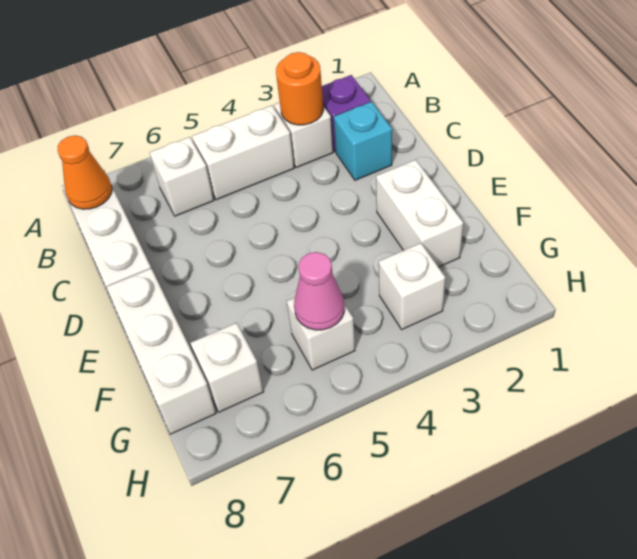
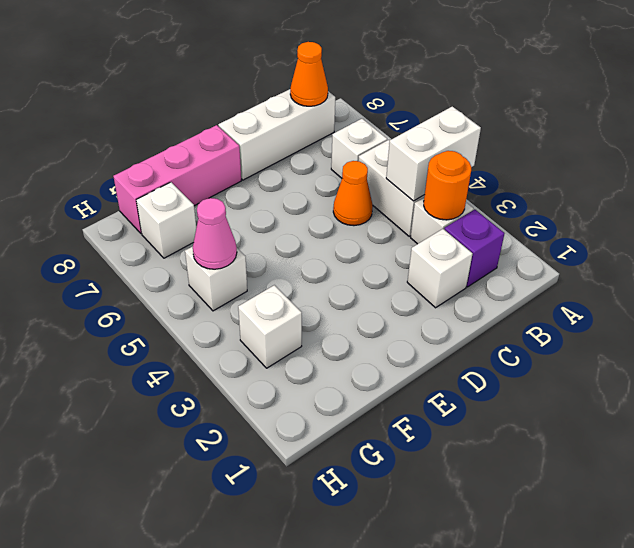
cyan brick C2 level 1 -> white brick C2 level 1
none -> orange cone C5 level 1
white brick E2:F2 level 1 -> white brick A4:B4 level 2
white brick E8:G8 level 1 -> pink brick E8:G8 level 1

